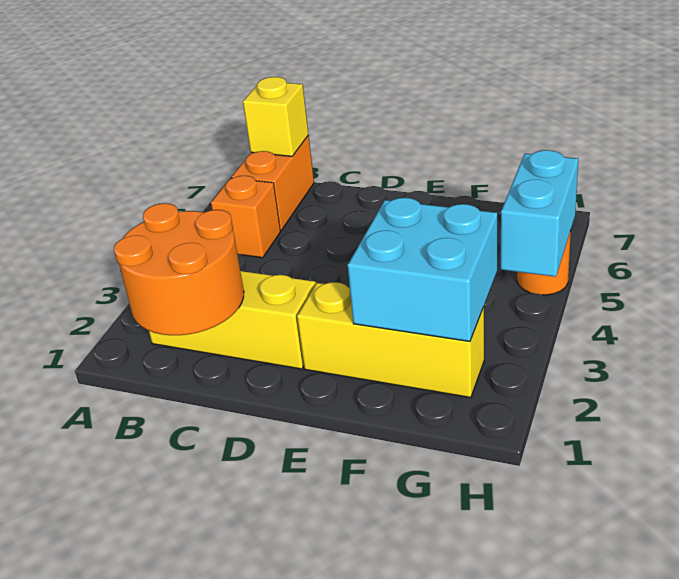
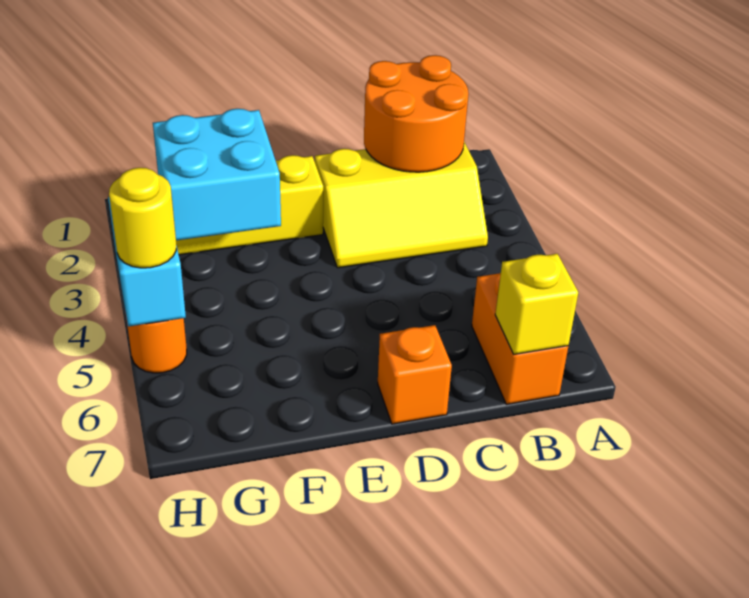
orange brick B5 level 1 -> orange brick D7 level 1
none -> yellow round brick H5 level 3

